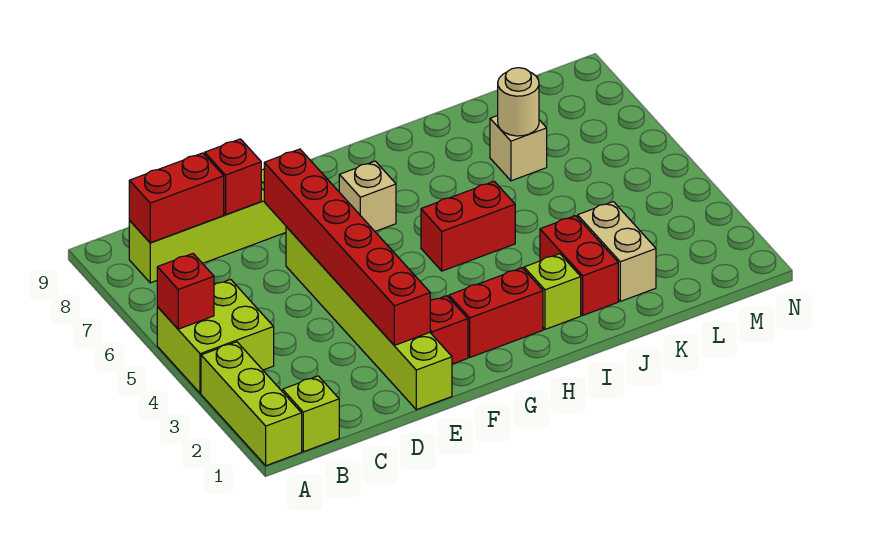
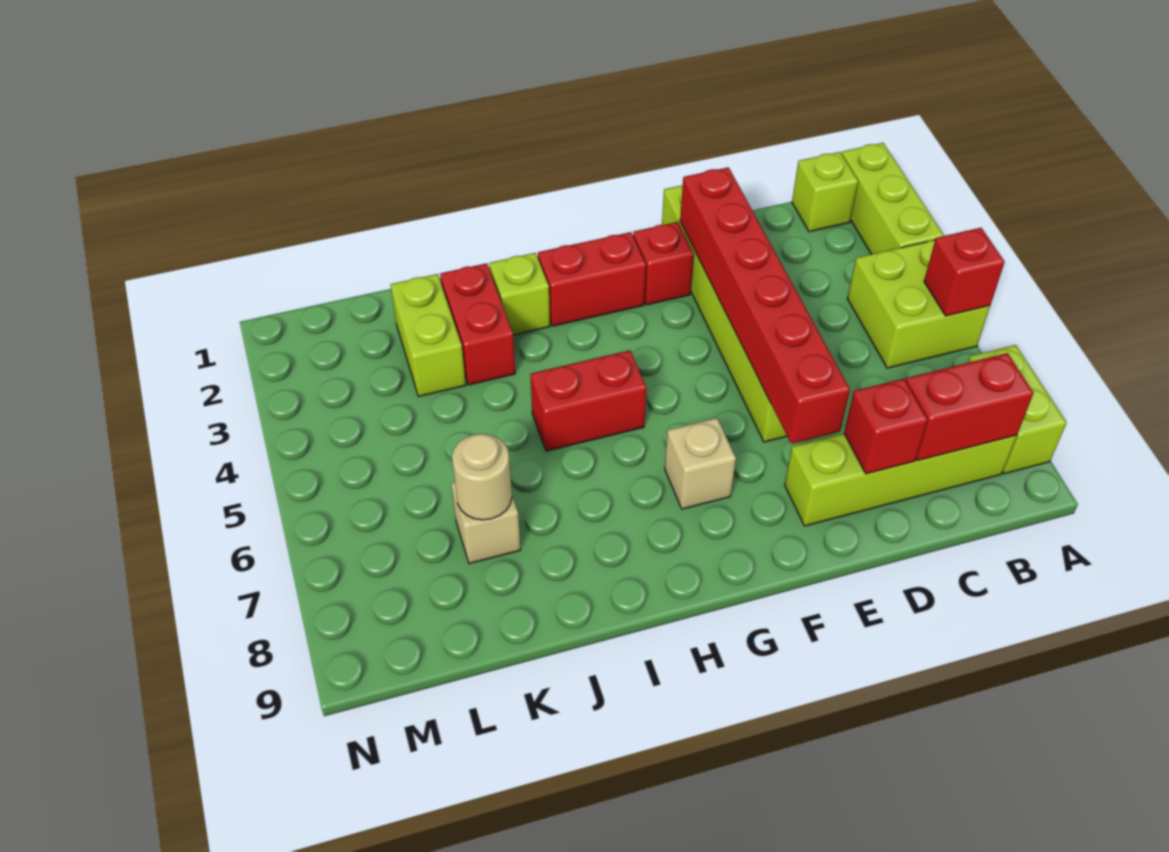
none -> lime brick A7:A8 level 1
tan brick K2:K3 level 1 -> lime brick K2:K3 level 1

